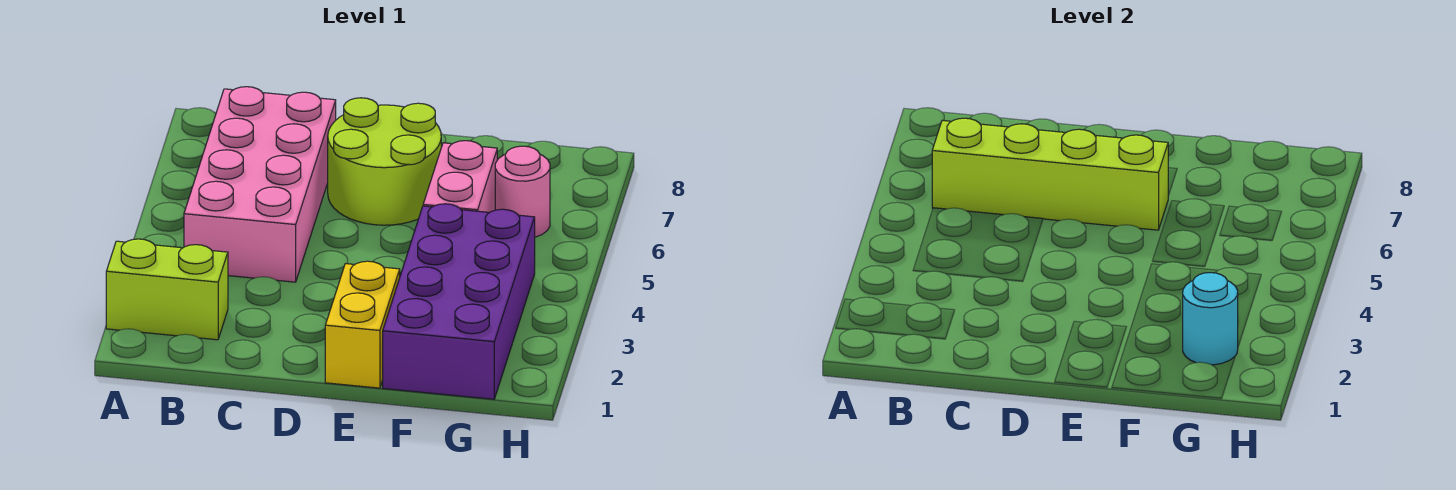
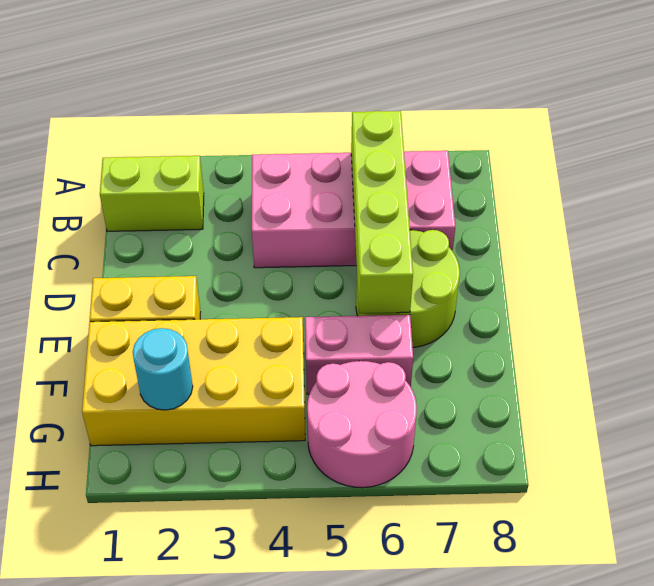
lime brick A2:B2 level 1 -> lime brick B1:B2 level 1
purple brick F1:G4 level 1 -> yellow brick F1:G4 level 1
pink round brick G6 level 1 -> pink round brick G5:H6 level 1

